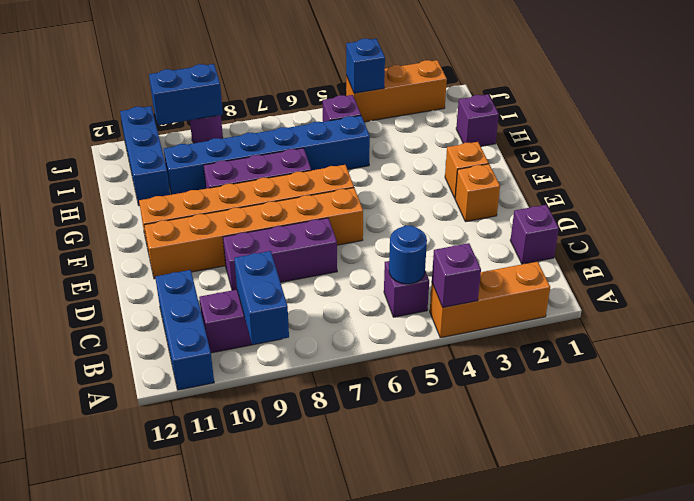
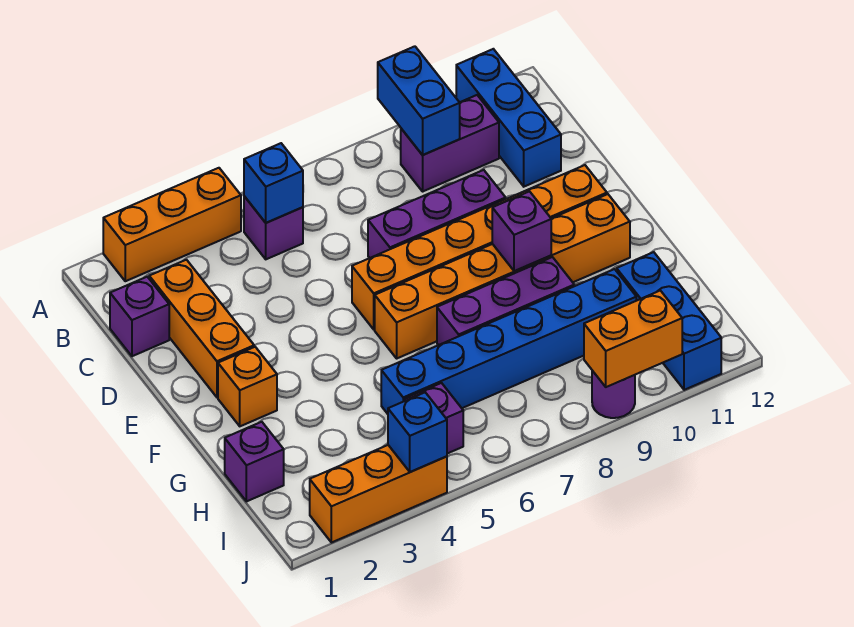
purple brick A4 level 2 -> purple brick F9 level 2
blue round brick B5 level 2 -> blue brick B5 level 2
orange brick E2 level 1 -> orange brick C2:E2 level 1
blue brick J9:J10 level 2 -> orange brick J9:J10 level 2

